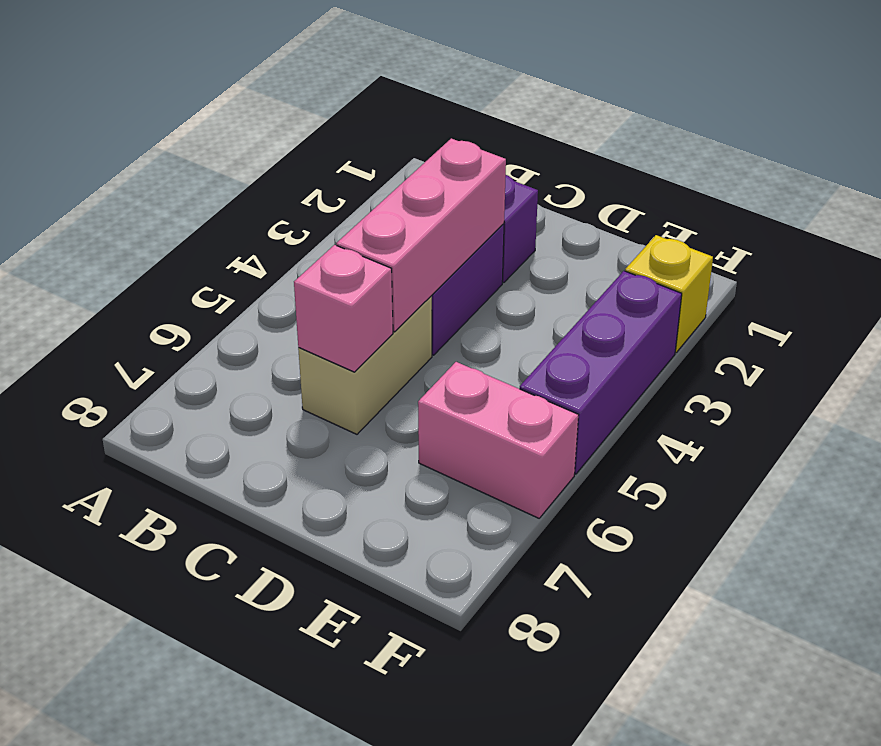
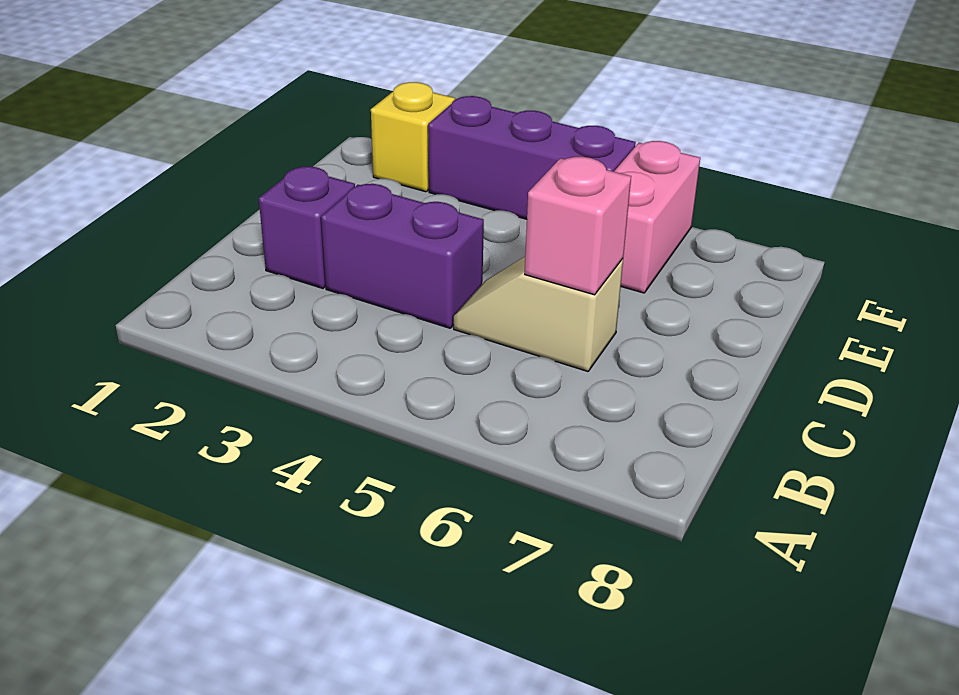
pink brick C3:C5 level 2 -> none
tan brick C5:C6 level 1 -> tan slope C5:C6 level 1 top 6

